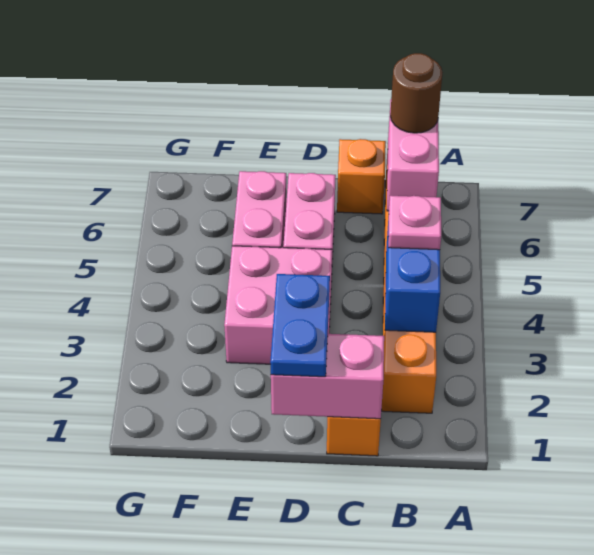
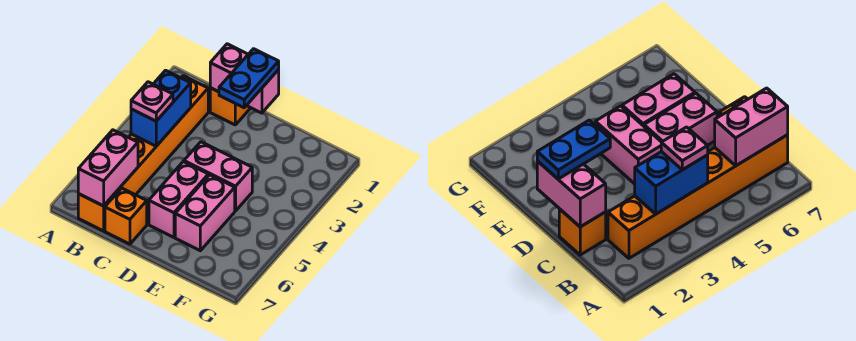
brown round brick B7 level 3 -> none
pink brick D3:E4 level 1 -> pink brick D4:E4 level 1

